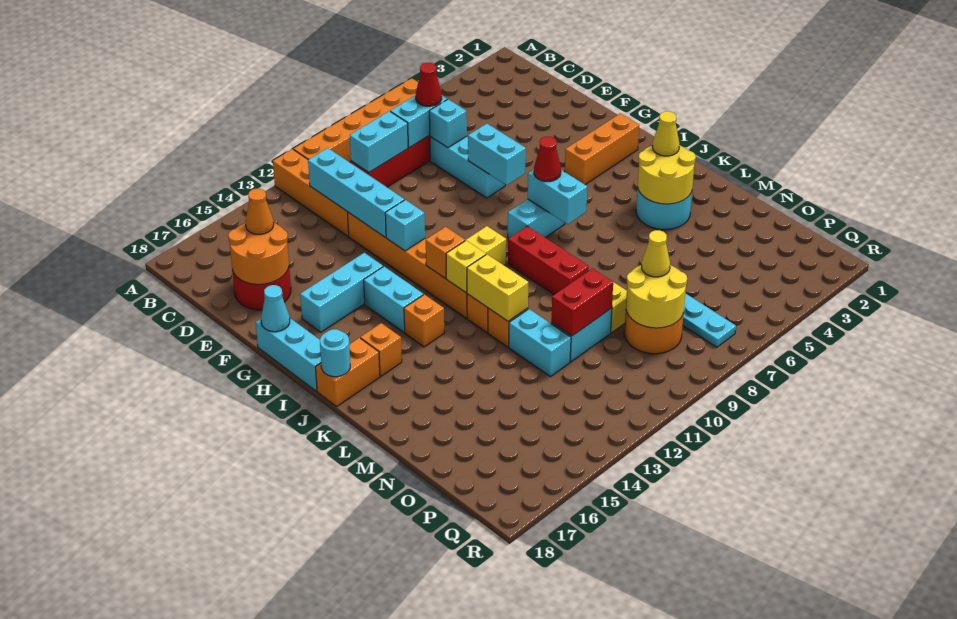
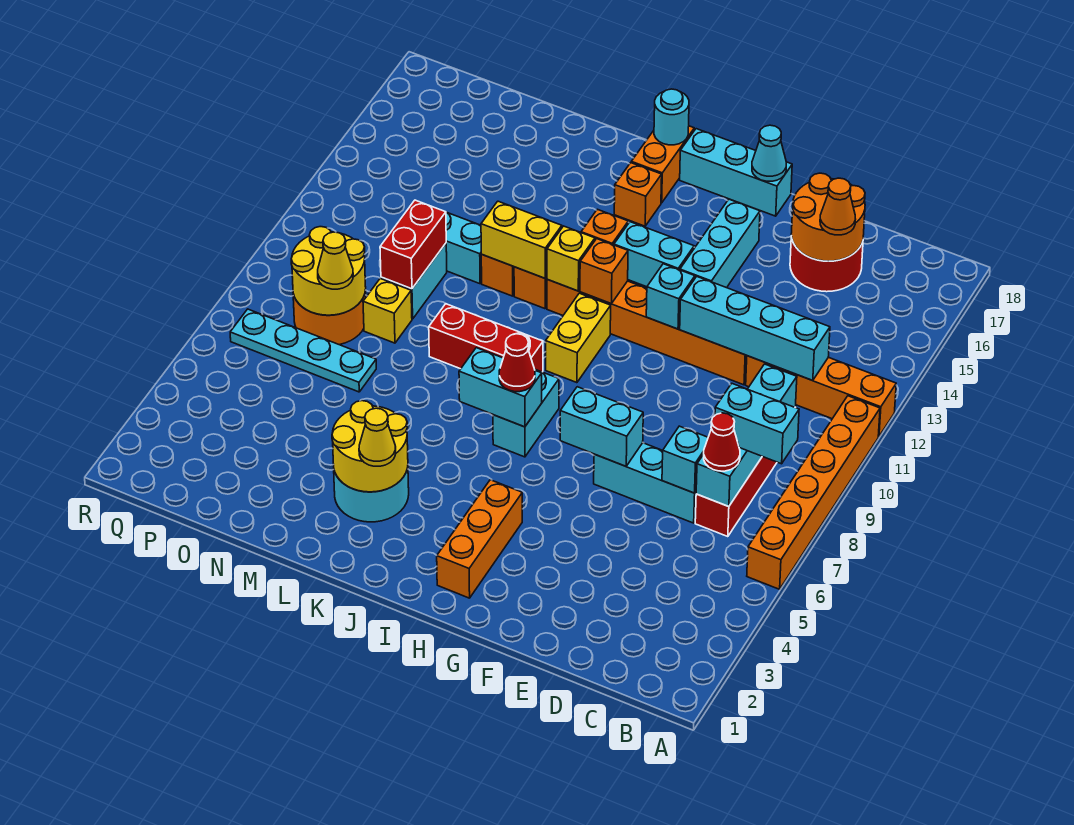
none -> cyan brick B8:C8 level 3

